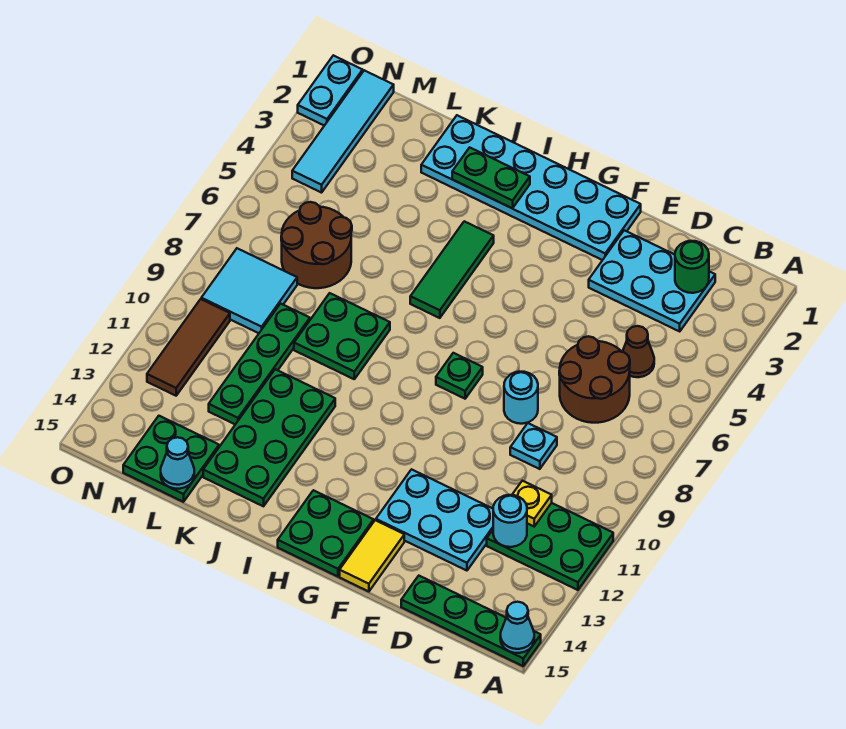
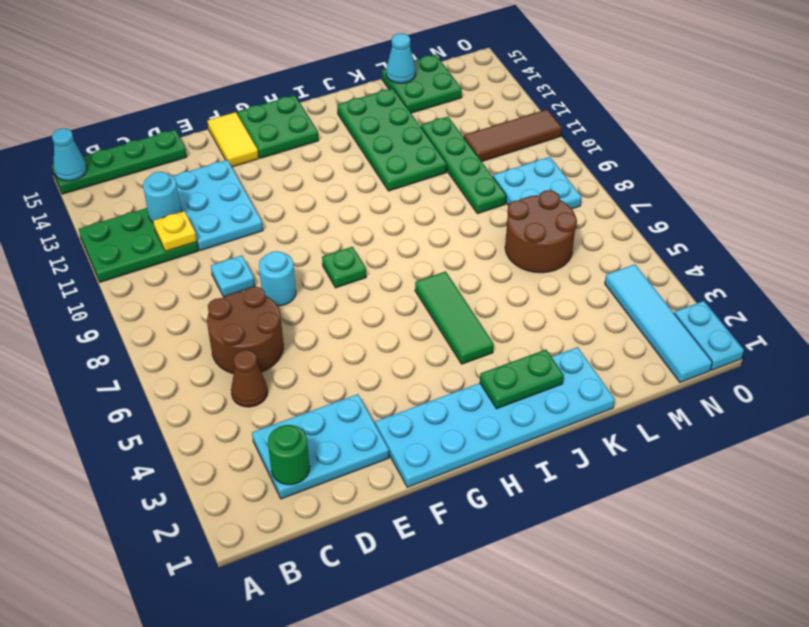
cyan plate D12:F13 level 1 -> cyan plate D11:E13 level 1
green plate J8:K9 level 1 -> none
cyan tile M8:N9 level 1 -> cyan plate M8:N9 level 1
brown tile N10:N12 level 1 -> brown tile M11:O11 level 1

